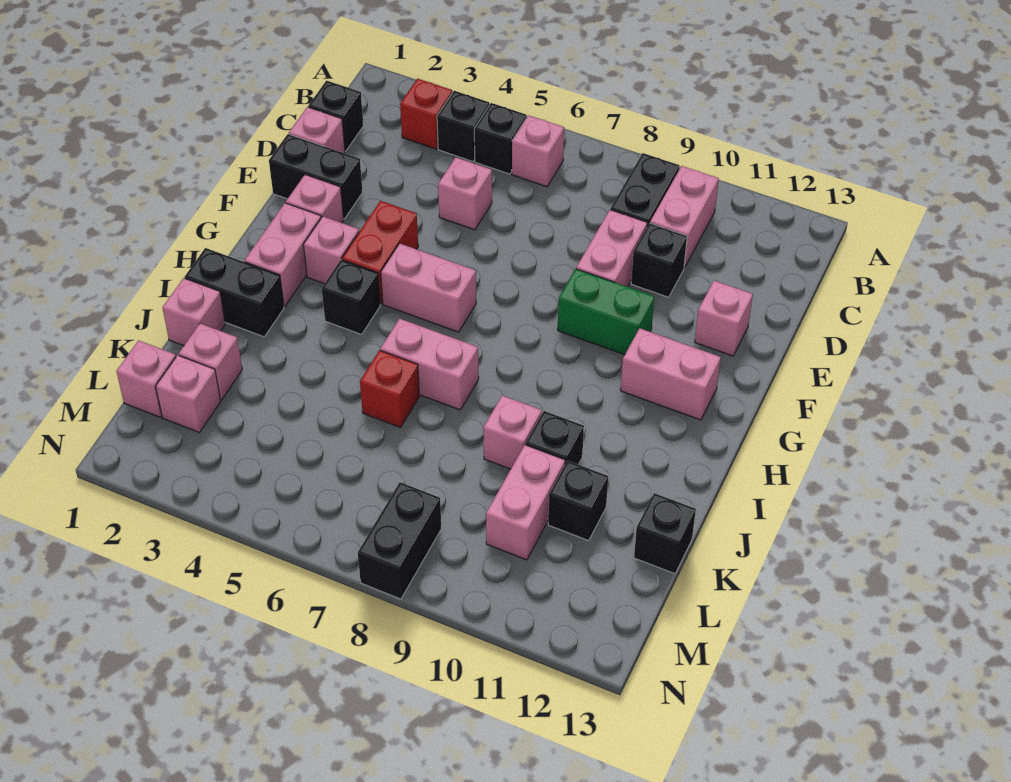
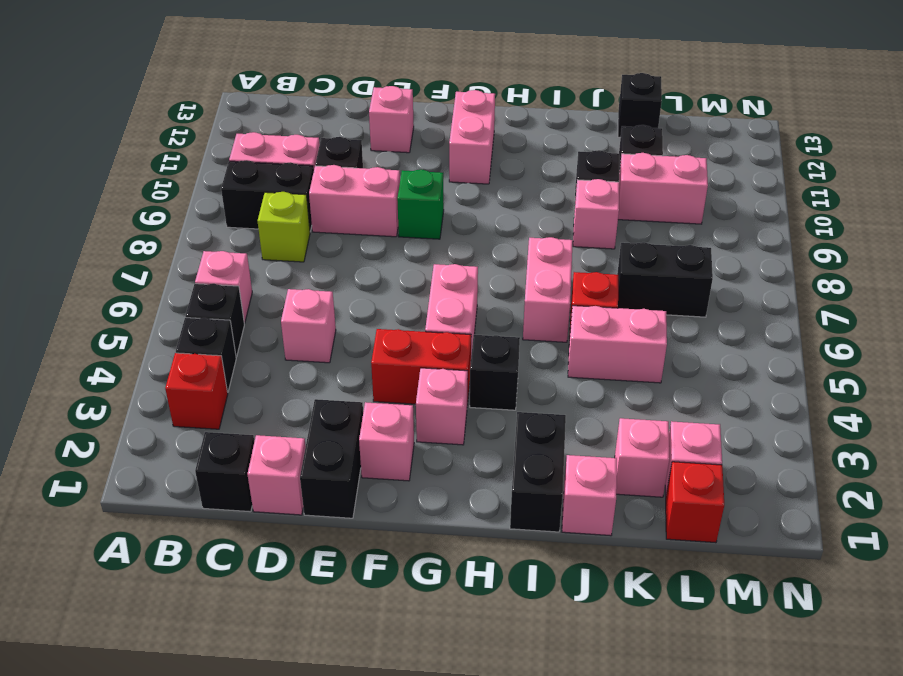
none -> lime brick C8 level 1
green brick F9:F10 level 1 -> green brick F9 level 1
pink brick G2:H2 level 1 -> pink brick J5:K5 level 1
pink brick L1 level 1 -> red brick L1 level 1
black brick M8:N8 level 1 -> black brick K7:L7 level 1

